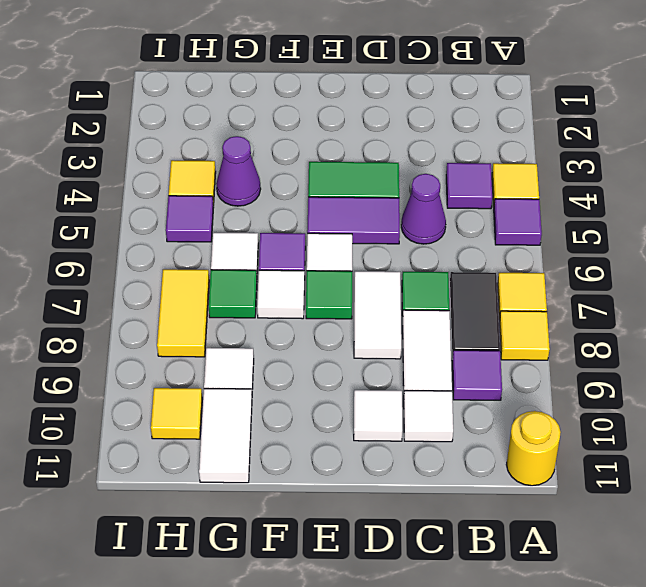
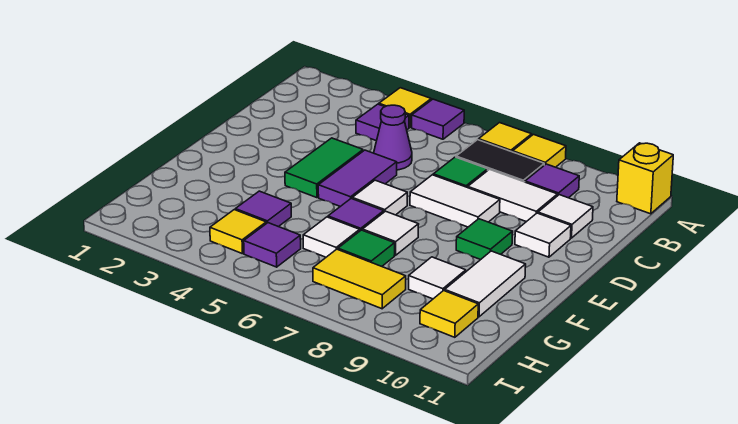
yellow round brick A11 level 1 -> yellow brick A11 level 1
green tile E7 level 1 -> green tile E9 level 1
purple cone G4 level 1 -> purple tile G4 level 1
white tile G10:G11 level 1 -> white tile F10:G10 level 1

